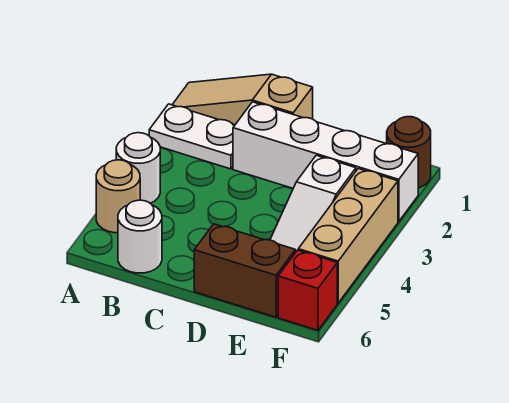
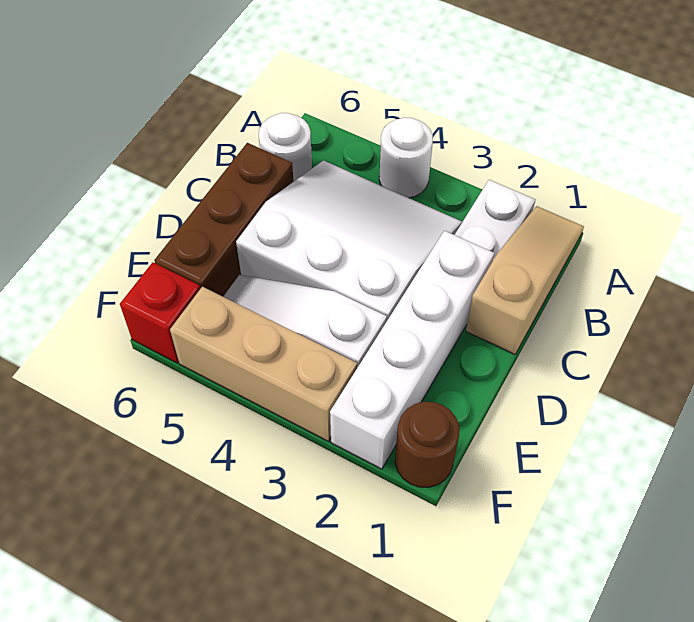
tan round brick A5 level 1 -> none
none -> white slope B3:D5 level 1 top D
brown brick D6:E6 level 1 -> brown brick C6:E6 level 1

